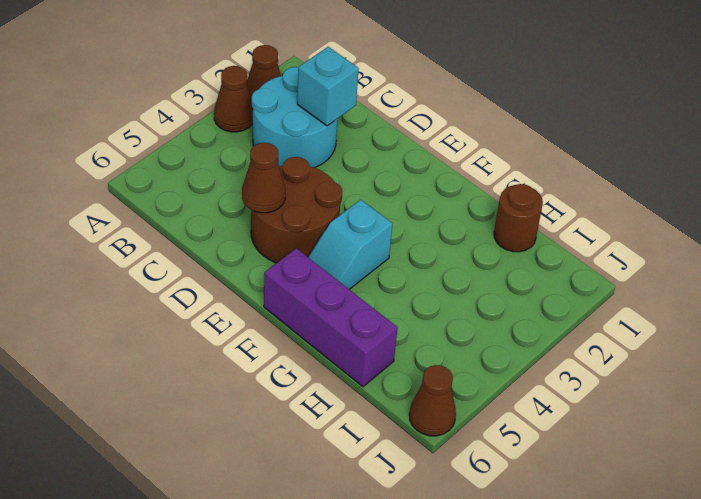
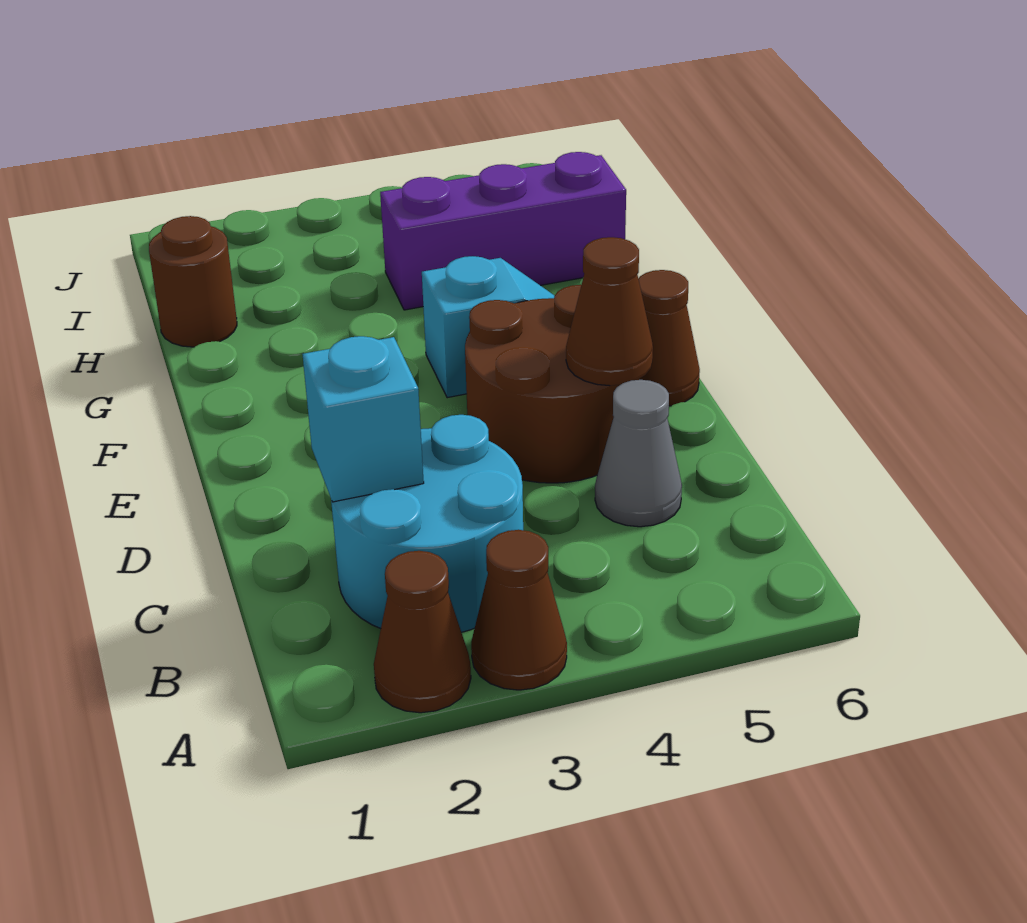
none -> grey cone C5 level 1
purple brick F6:H6 level 1 -> purple brick H4:H6 level 1
brown cone J6 level 1 -> brown cone E6 level 1

